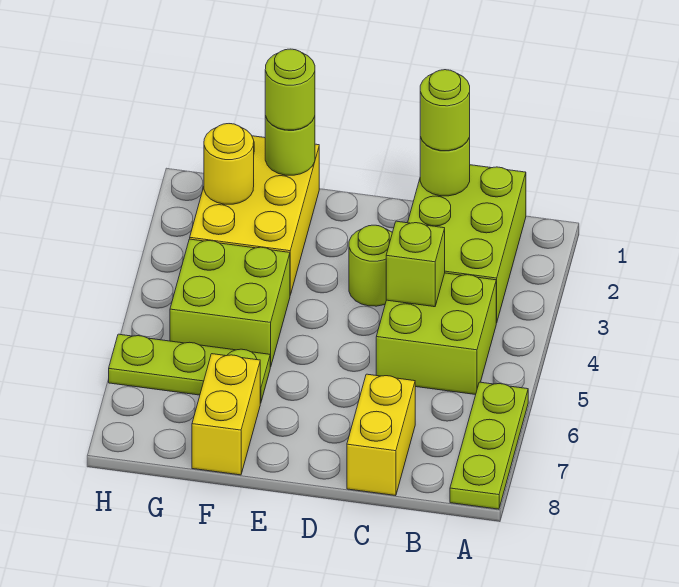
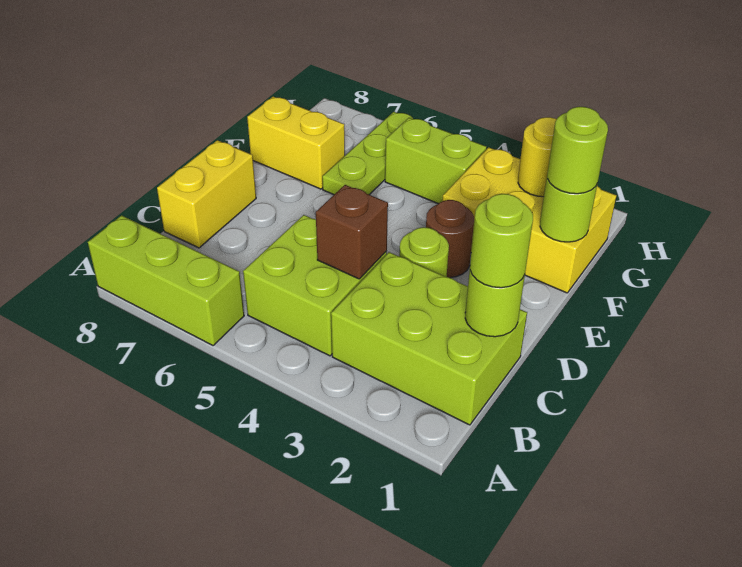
lime plate A6:A8 level 1 -> lime brick A6:A8 level 1
lime brick C4 level 2 -> brown brick C4 level 2
yellow brick C7:C8 level 1 -> yellow brick C8:D8 level 1
none -> brown round brick E3 level 1
lime brick F4:G5 level 1 -> lime brick G4:G5 level 1

